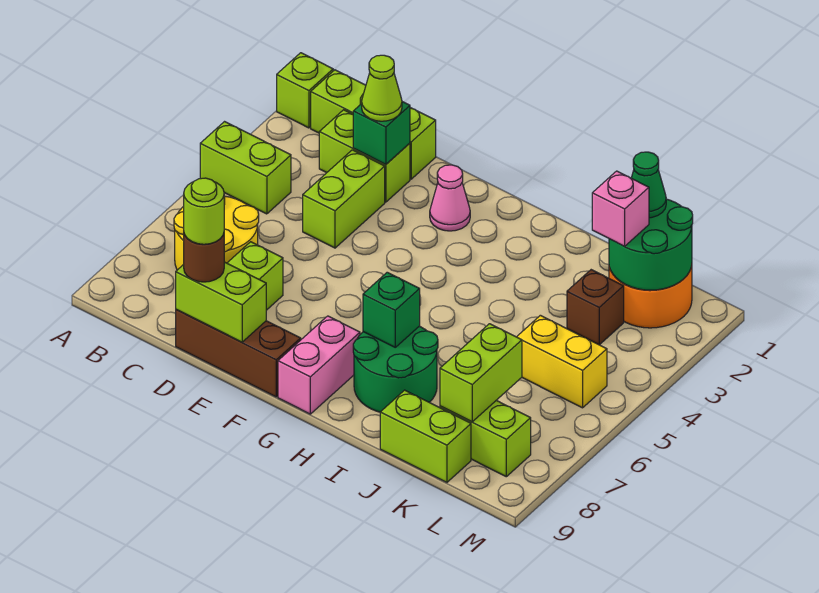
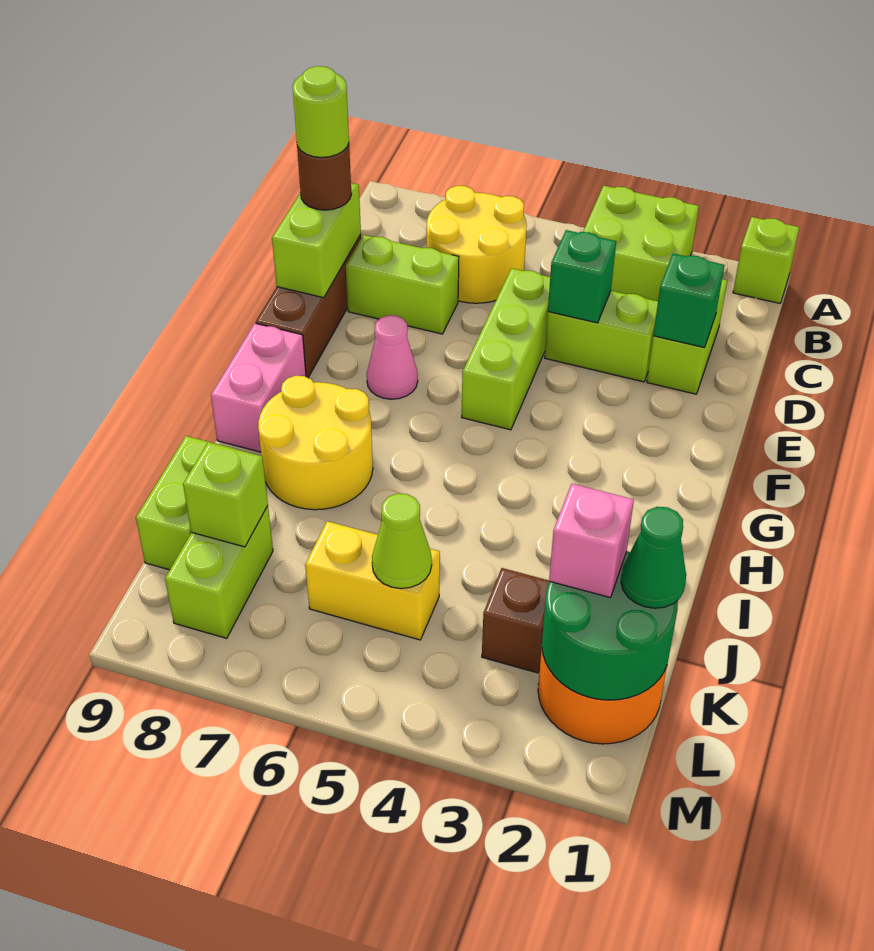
lime brick A4:B4 level 1 -> lime brick A3:B4 level 1
lime brick B1:D1 level 1 -> lime brick D5:F5 level 1
lime cone D2 level 3 -> lime cone K5 level 2
pink cone F2 level 1 -> pink cone F7 level 1
pink brick G8:G9 level 1 -> pink brick G9:H9 level 1
green round brick H7:I8 level 1 -> yellow round brick H7:I8 level 1
green brick H7 level 2 -> green brick D4 level 2
yellow brick K5:L5 level 1 -> yellow brick K5:K6 level 1
lime brick K7:K8 level 2 -> lime brick K8 level 2

